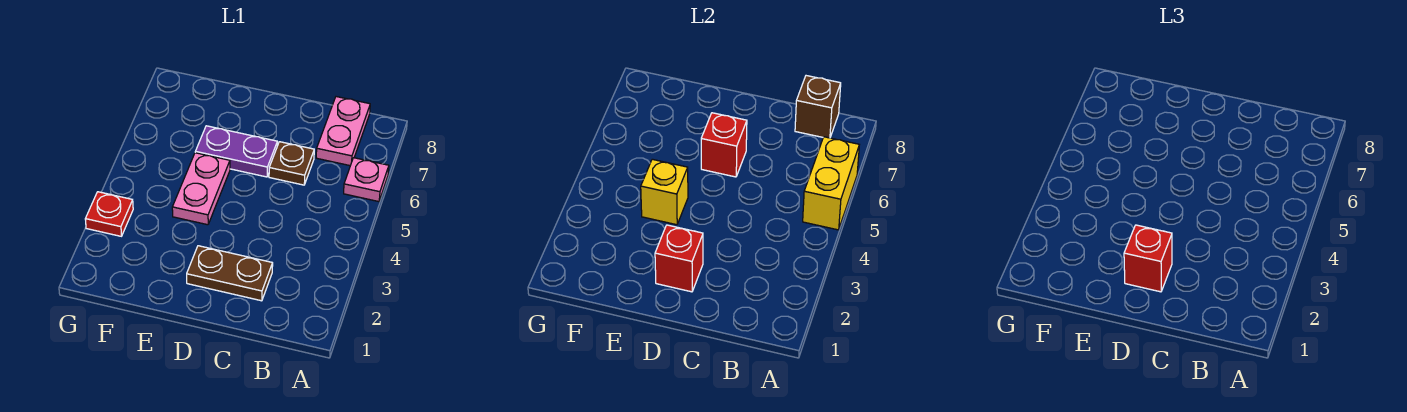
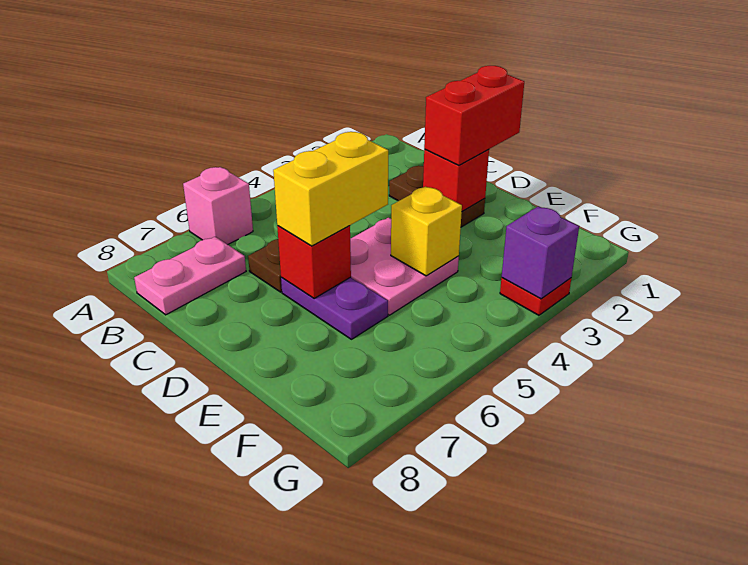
yellow brick A5:A6 level 2 -> yellow brick D5:D6 level 3
pink plate A6 level 1 -> pink brick A6 level 1
brown brick B8 level 2 -> none
red brick D2 level 3 -> red brick D1:D2 level 3
pink plate E4:E5 level 1 -> pink plate D4:E5 level 1
none -> purple brick G3 level 2

